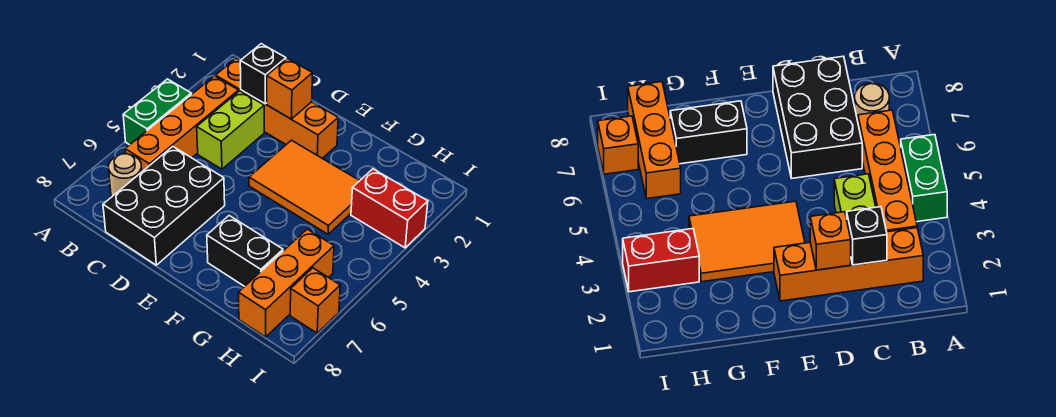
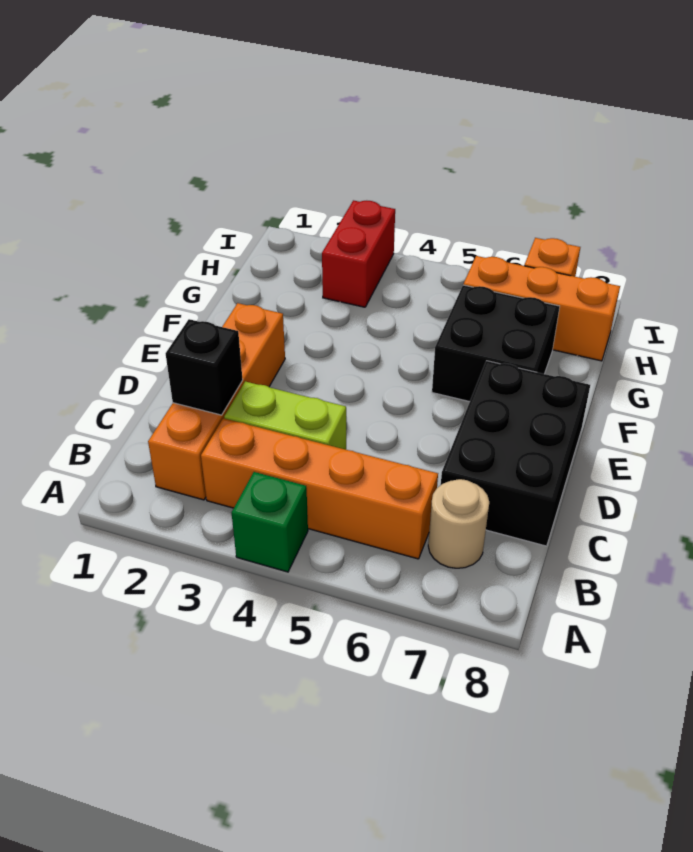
green brick A4:A5 level 1 -> green brick A4 level 1
black brick C6:D8 level 1 -> black brick C7:E8 level 1
orange brick D2 level 2 -> none
orange tile E3:G4 level 1 -> none
black brick F7:G7 level 1 -> black brick F6:G7 level 1

